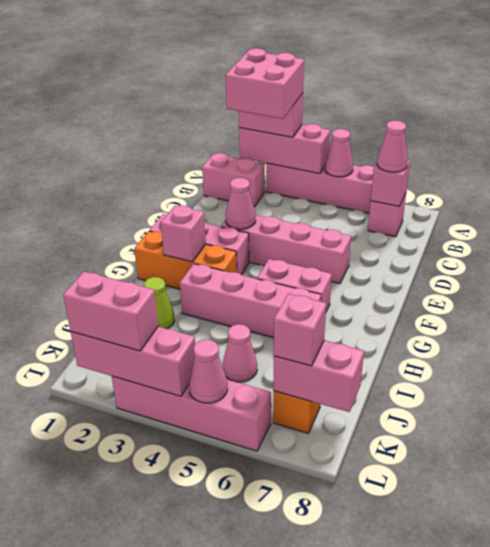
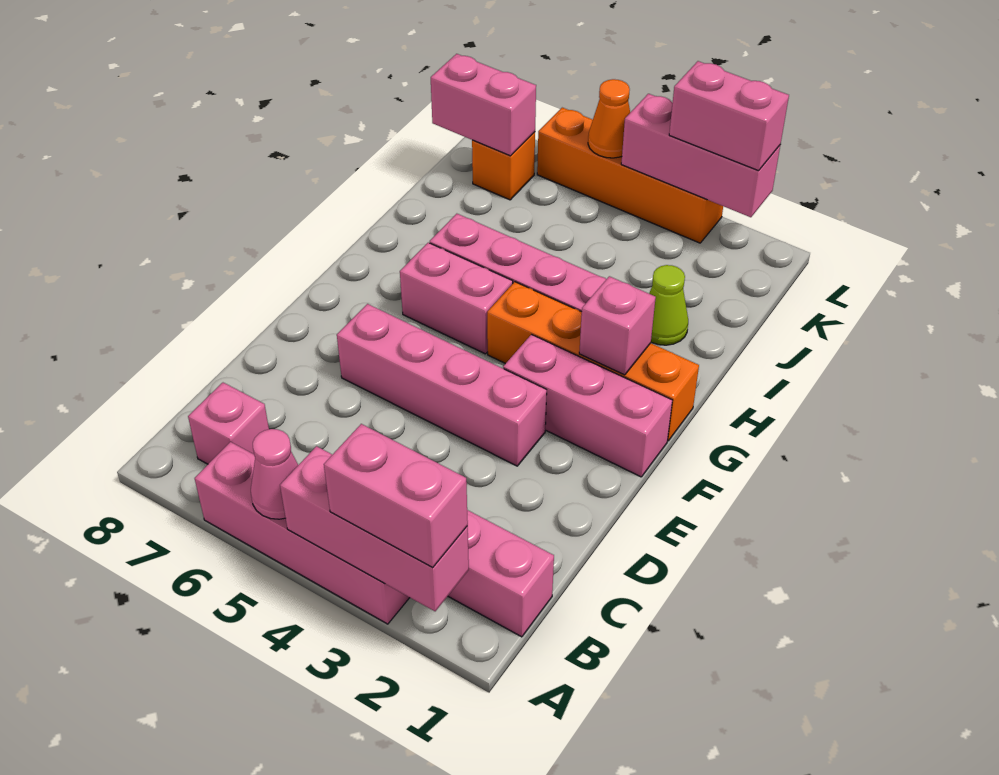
pink brick A2:B3 level 4 -> none
pink brick B7 level 2 -> none
pink cone B7 level 3 -> none
pink cone E3 level 2 -> none
orange brick G1:G3 level 1 -> orange brick G1:G4 level 1
pink cone J5 level 1 -> none
pink brick K7 level 3 -> none
pink brick L3:L6 level 1 -> orange brick L3:L6 level 1
pink cone L5 level 2 -> orange cone L5 level 2

